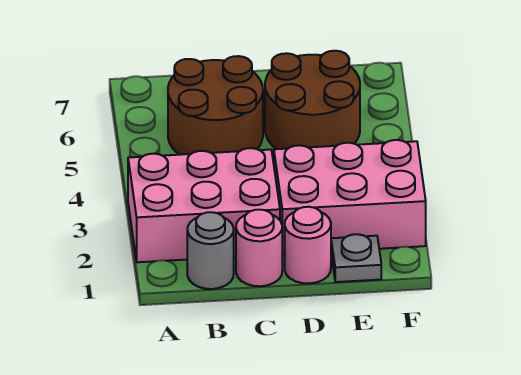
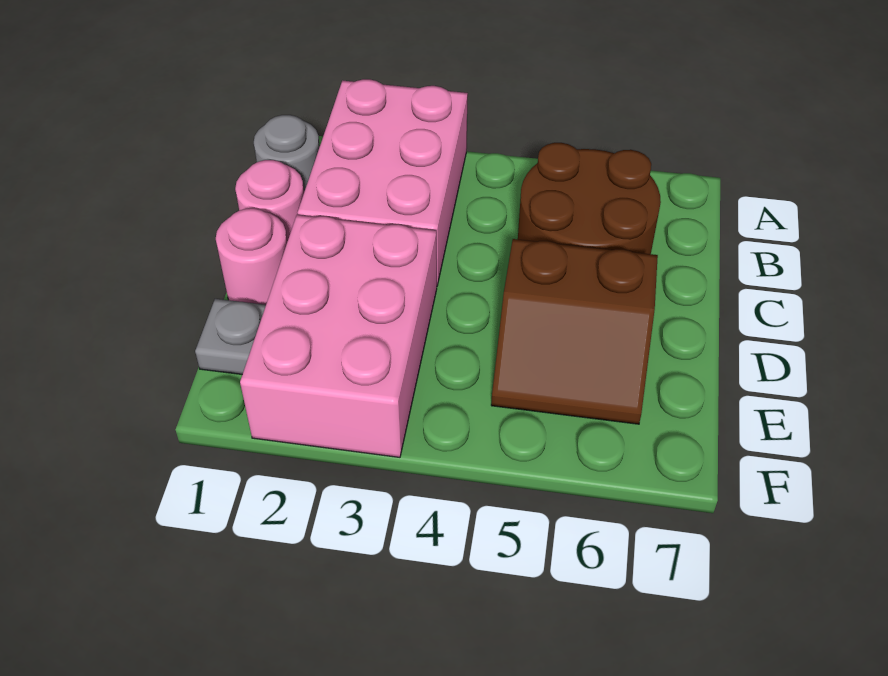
brown round brick D5:E6 level 1 -> brown slope D5:E6 level 1 top D

